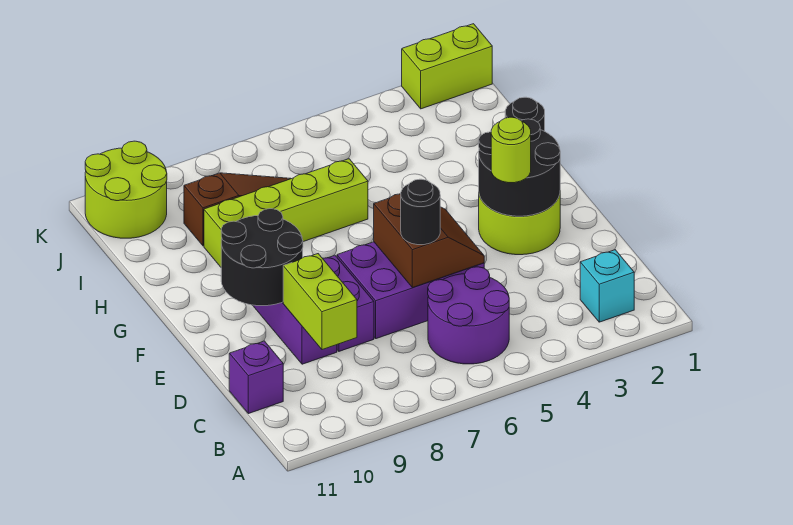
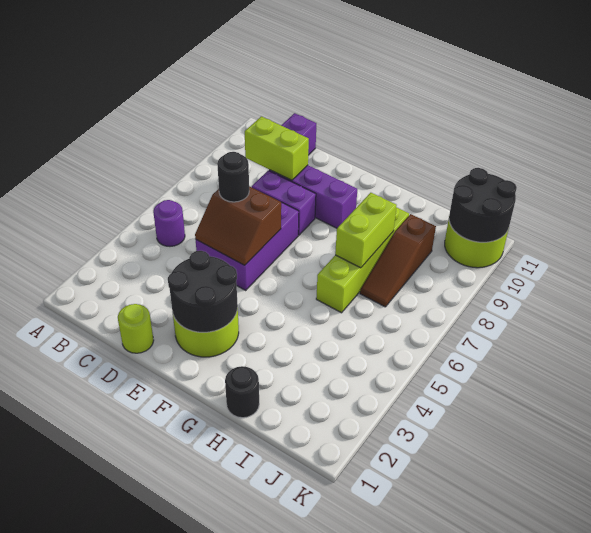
cyan brick B2 level 1 -> none
purple round brick B5:C6 level 1 -> purple round brick B5 level 1
lime round brick E3 level 3 -> lime round brick D1 level 1
black round brick E9:F10 level 2 -> black round brick J10:K11 level 2
lime brick K1:K2 level 1 -> lime brick H7:H8 level 2

